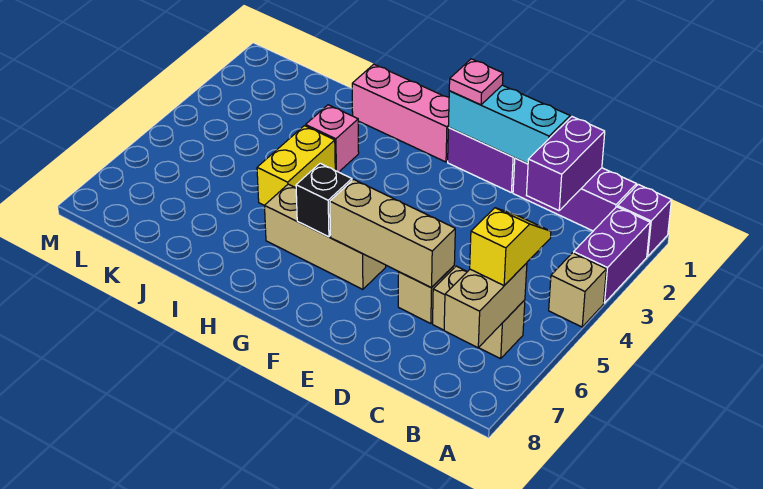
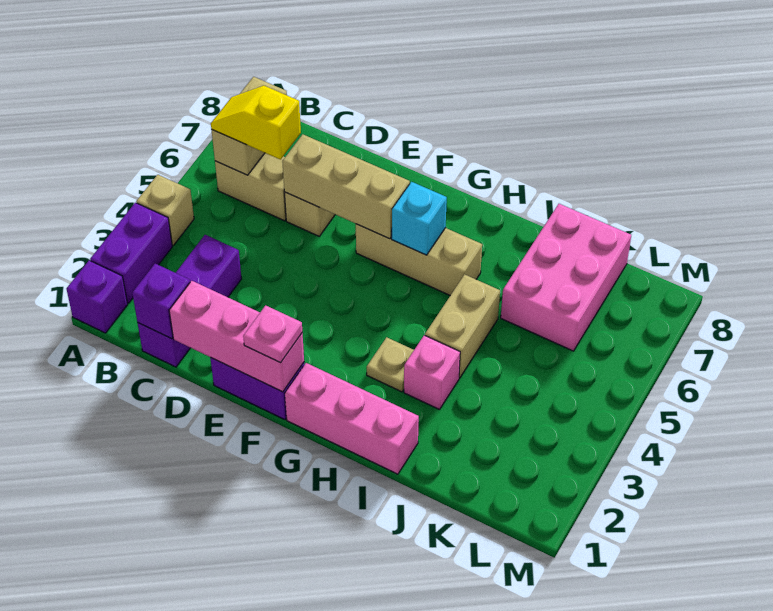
purple brick B1:D1 level 1 -> purple brick C1:C3 level 1
yellow slope B5:B6 level 3 top 6 -> yellow slope B6:C6 level 3 top C
purple brick C1:C2 level 2 -> purple brick C1 level 2
cyan brick D1:F1 level 2 -> pink brick D1:F1 level 2
black brick G6 level 2 -> cyan brick G6 level 2
none -> tan plate H3 level 1
yellow brick I4:I5 level 1 -> tan brick I4:I5 level 1
none -> pink brick J6:K8 level 1

